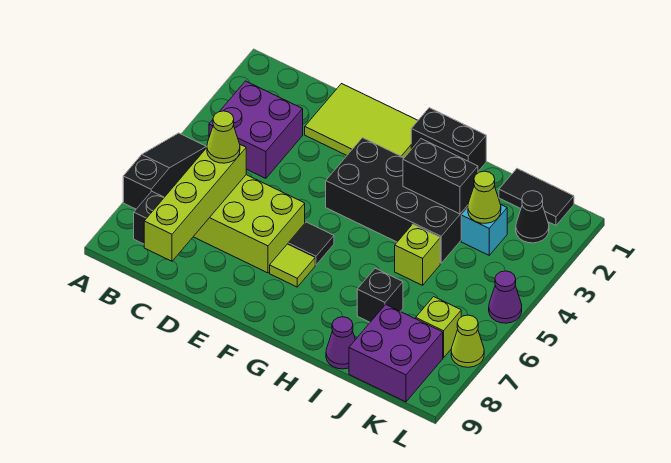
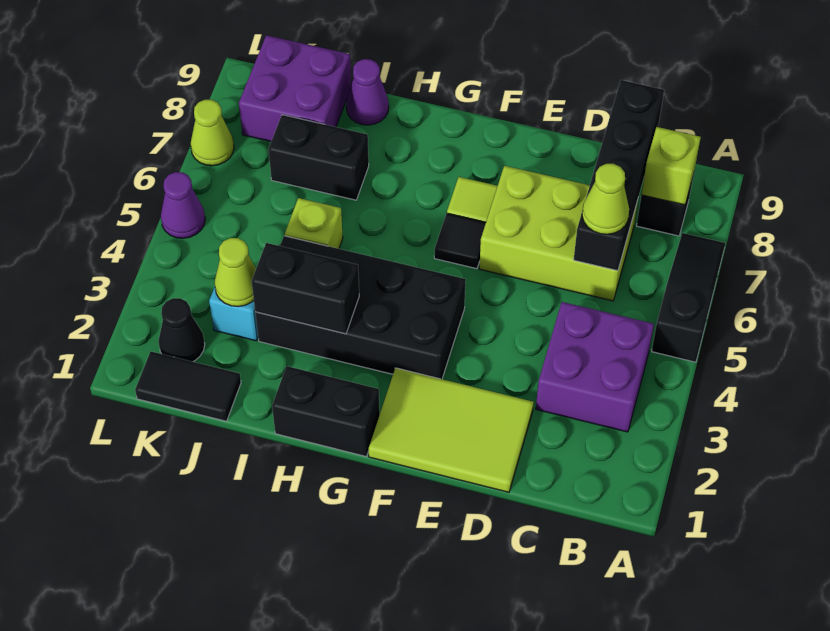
black slope A5:A7 level 1 top 7 -> black slope A5:A7 level 1 top 5
lime brick C6:C9 level 2 -> black brick C6:C9 level 2
black brick I7 level 1 -> black brick I7:J7 level 1
lime brick K7 level 1 -> lime brick B8 level 2

